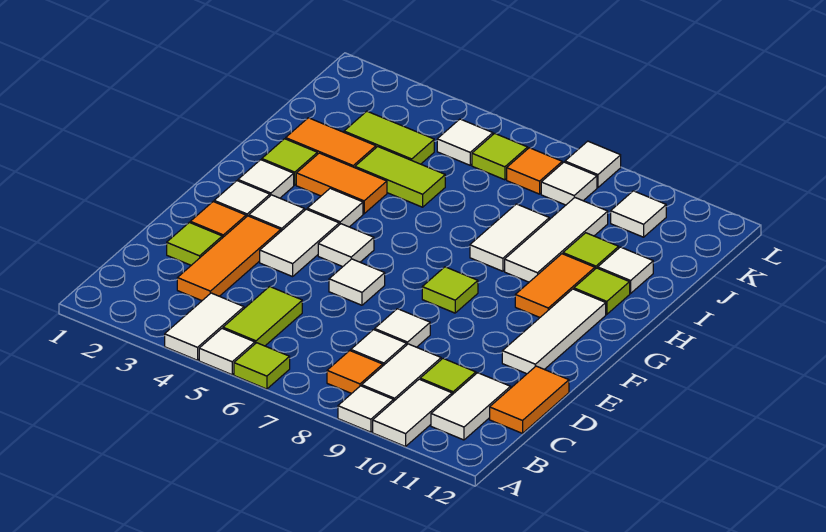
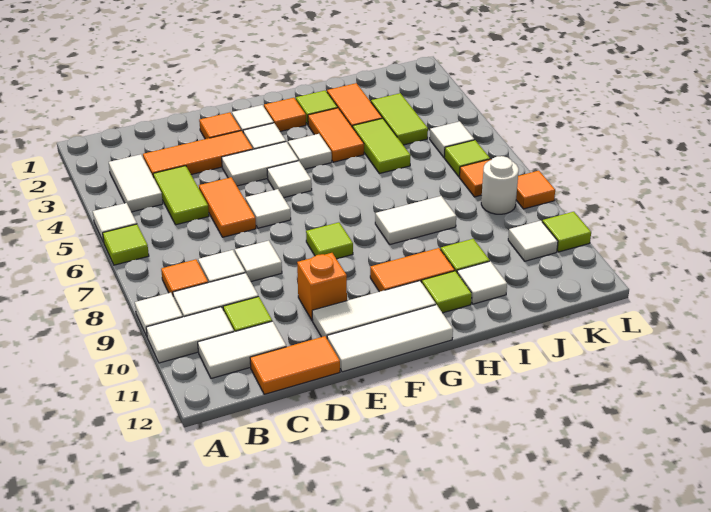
white tile A4:B4 level 1 -> white tile B3:B4 level 1
lime tile B5:C5 level 1 -> lime tile C4:C5 level 1
lime tile D2 level 1 -> lime tile L10 level 1
none -> orange tile D5:D6 level 1
none -> orange brick E10 level 1
white tile G2 level 1 -> orange tile G2 level 1
white tile H9:J9 level 1 -> white tile E12:G12 level 1
white tile K8 level 1 -> white round brick K8 level 1
white tile L8 level 1 -> orange tile L8 level 1

